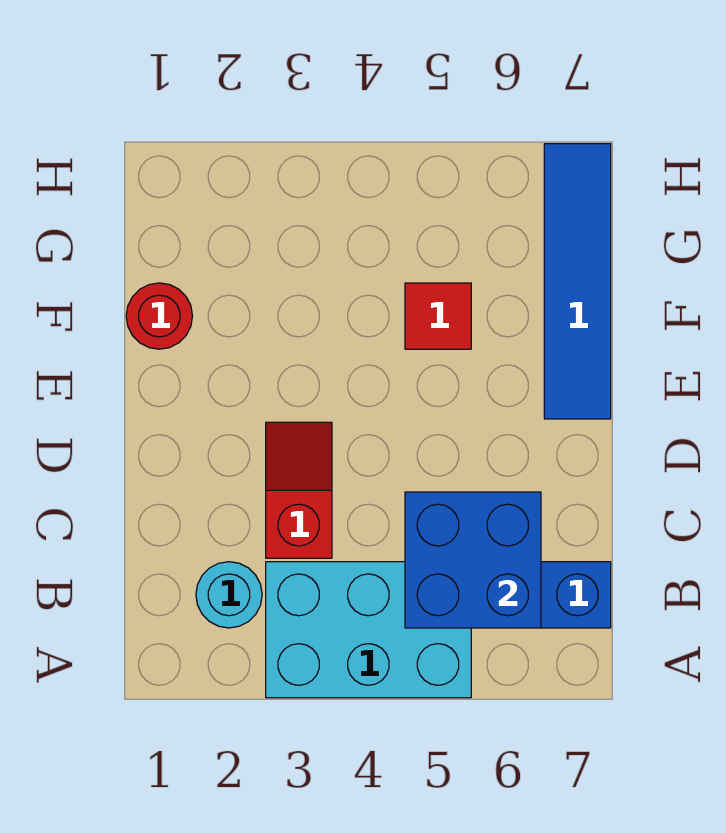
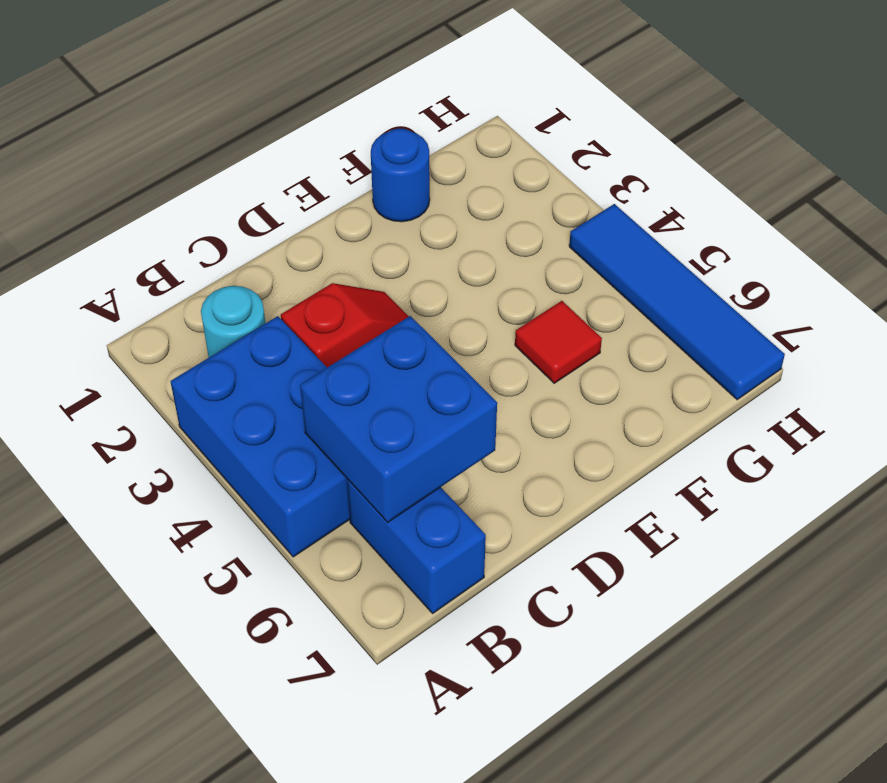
cyan brick A3:B5 level 1 -> blue brick A3:B5 level 1
blue tile E7:H7 level 1 -> blue tile H4:H7 level 1
red round brick F1 level 1 -> blue round brick F1 level 1

